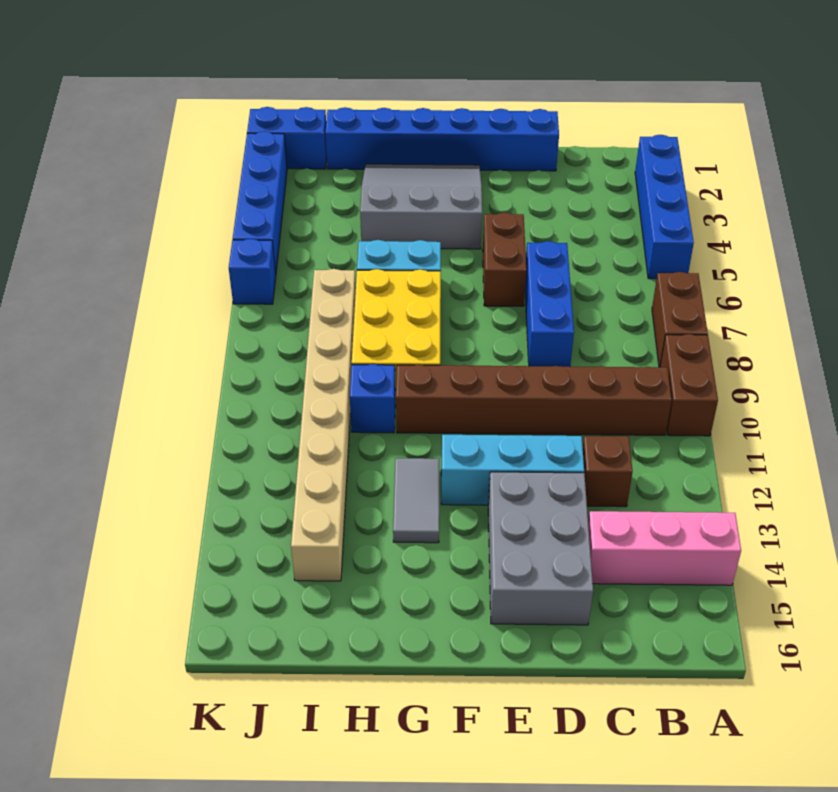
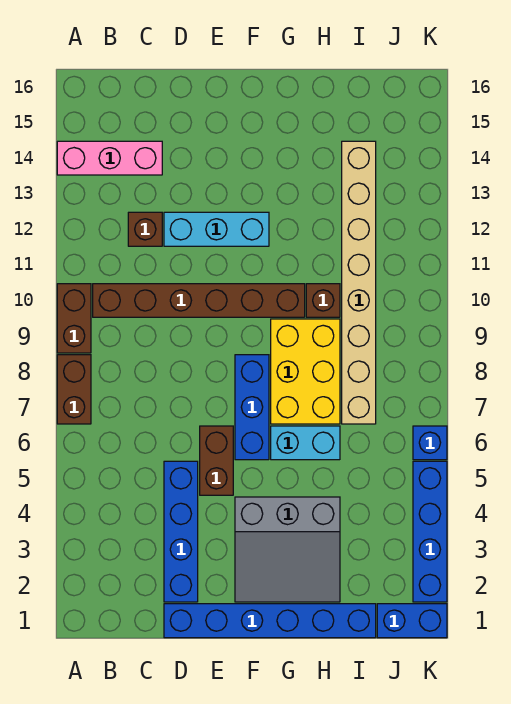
blue brick A2:A5 level 1 -> blue brick D2:D5 level 1
blue brick D6:D8 level 1 -> blue brick F6:F8 level 1
grey brick D13:E15 level 1 -> none
grey tile G12:G13 level 1 -> none
blue brick H10 level 1 -> brown brick H10 level 1

